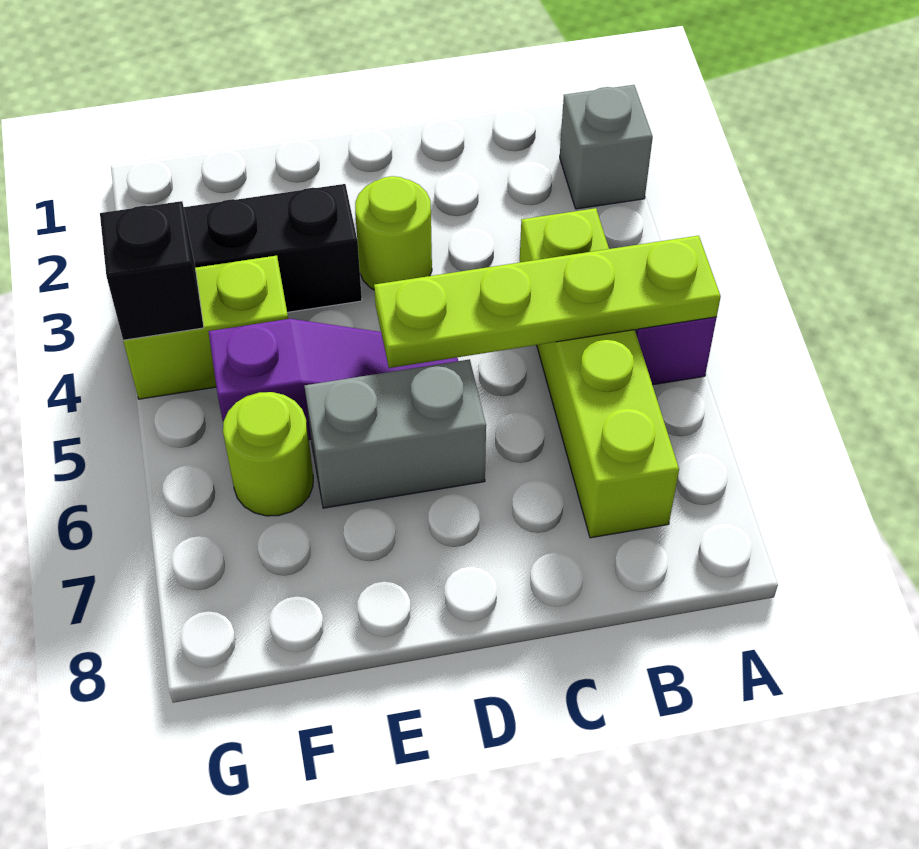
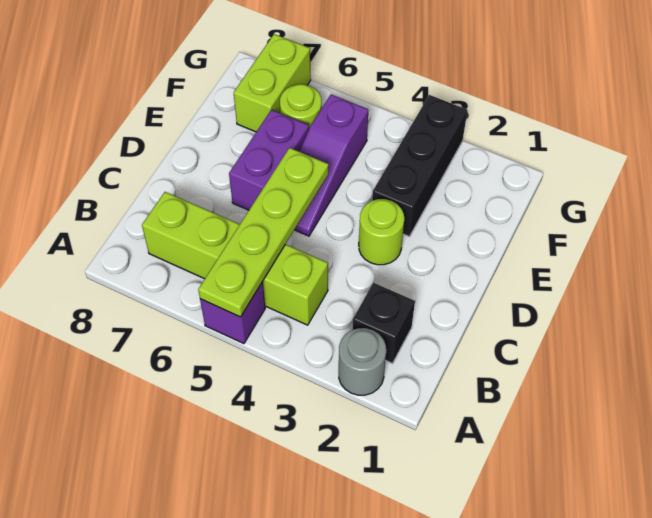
grey brick A2 level 1 -> grey round brick A2 level 1
grey brick D6:E6 level 1 -> purple brick D6:E6 level 1
lime brick F4:G4 level 1 -> lime brick F7:G7 level 1
black brick G4 level 2 -> black brick B2 level 1

